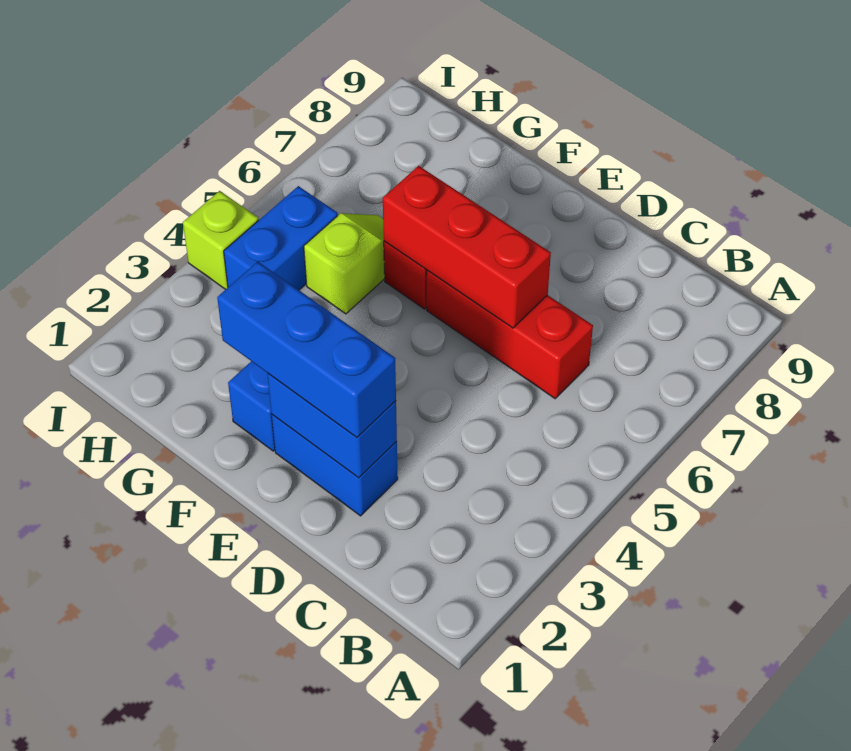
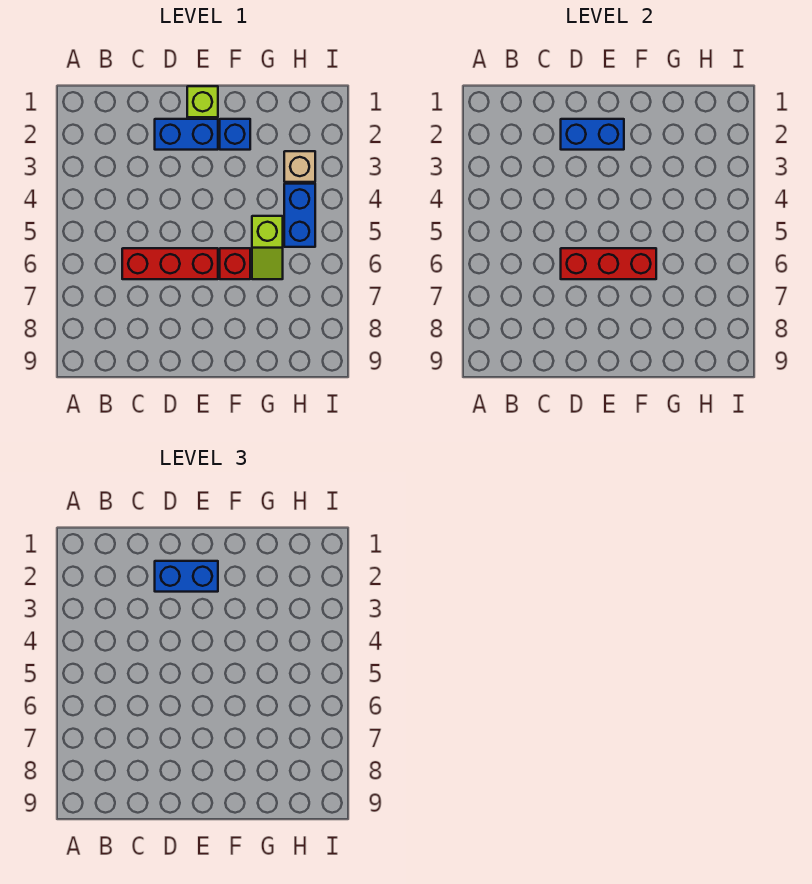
blue brick D2:F2 level 3 -> blue brick D2:E2 level 3
none -> tan brick H3 level 1
lime brick I4 level 1 -> lime brick E1 level 1

